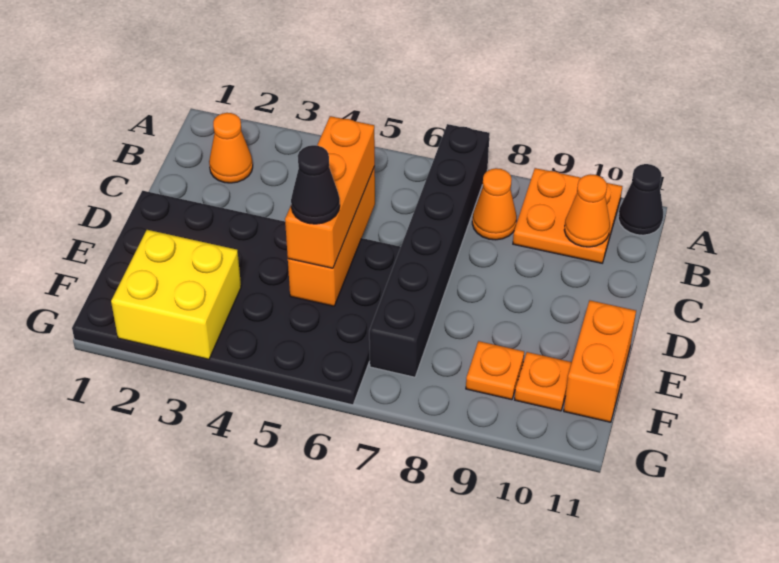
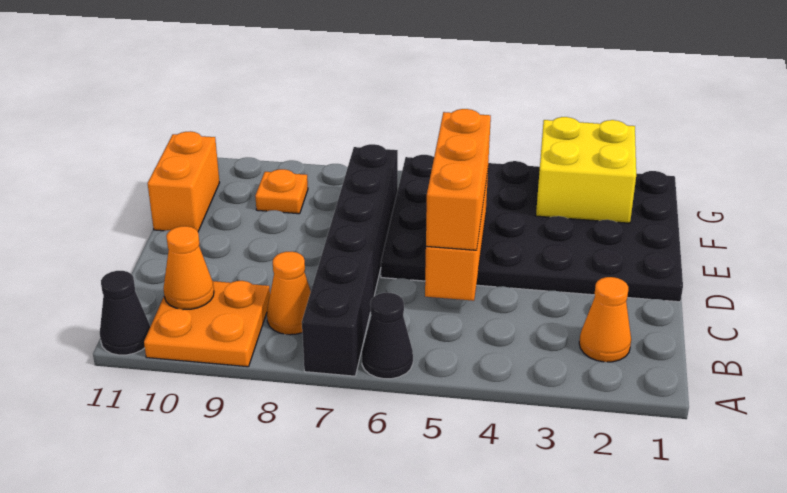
black cone E5 level 4 -> black cone A6 level 1
orange plate F10 level 1 -> none

